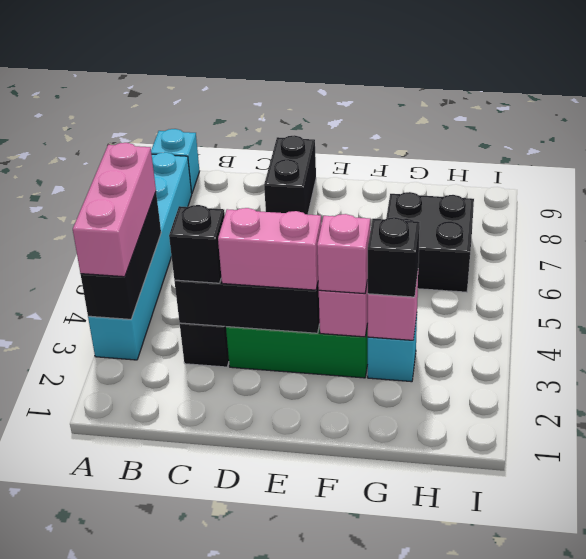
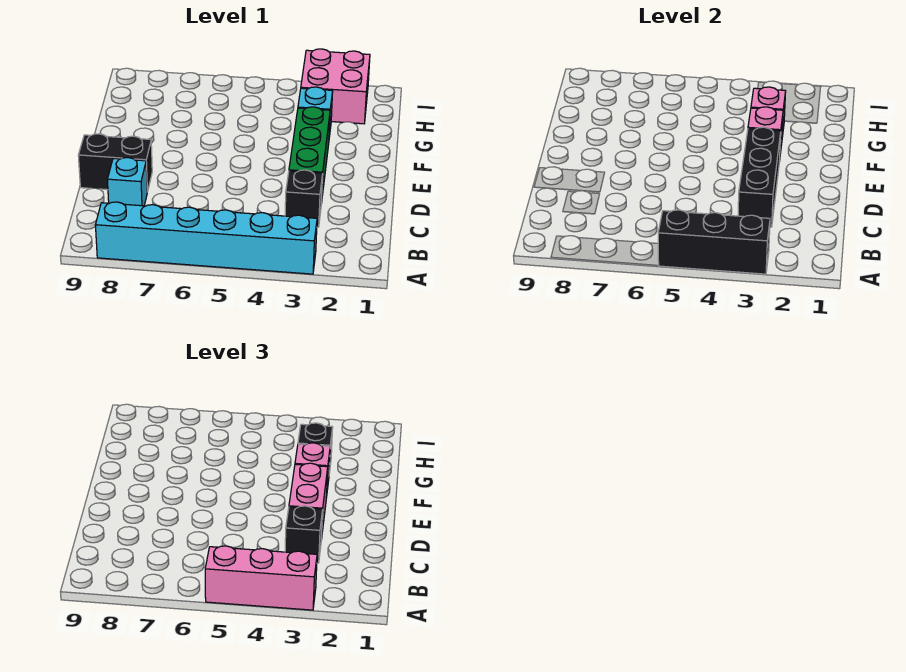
cyan brick A9 level 1 -> cyan brick C8 level 1
black brick G6:H7 level 1 -> none
none -> pink brick H2:I3 level 1

